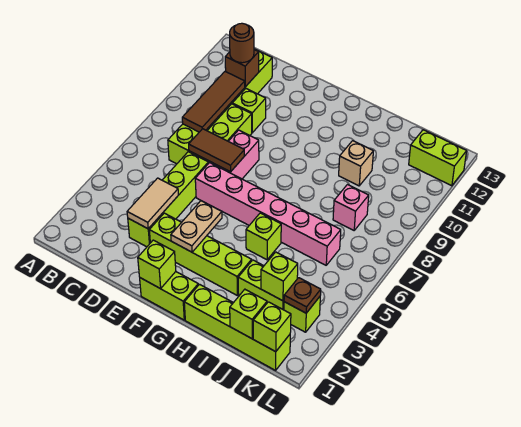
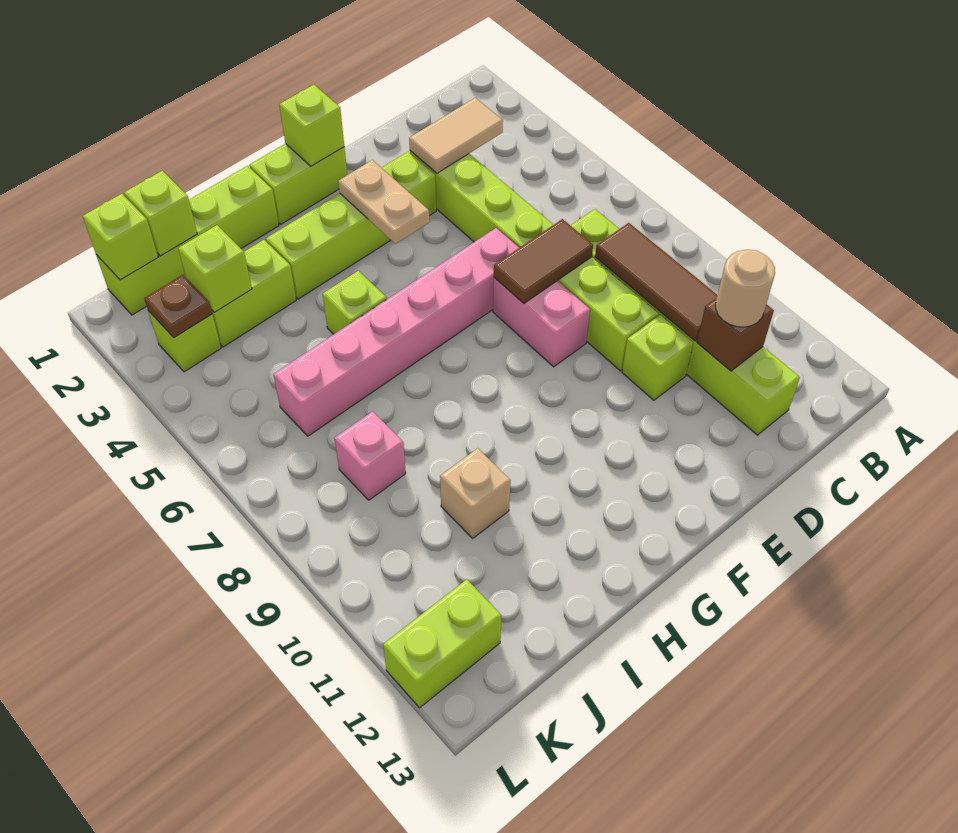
brown round brick C11 level 3 -> tan round brick C11 level 3
tan tile D3:D4 level 2 -> tan tile C3:D3 level 2

